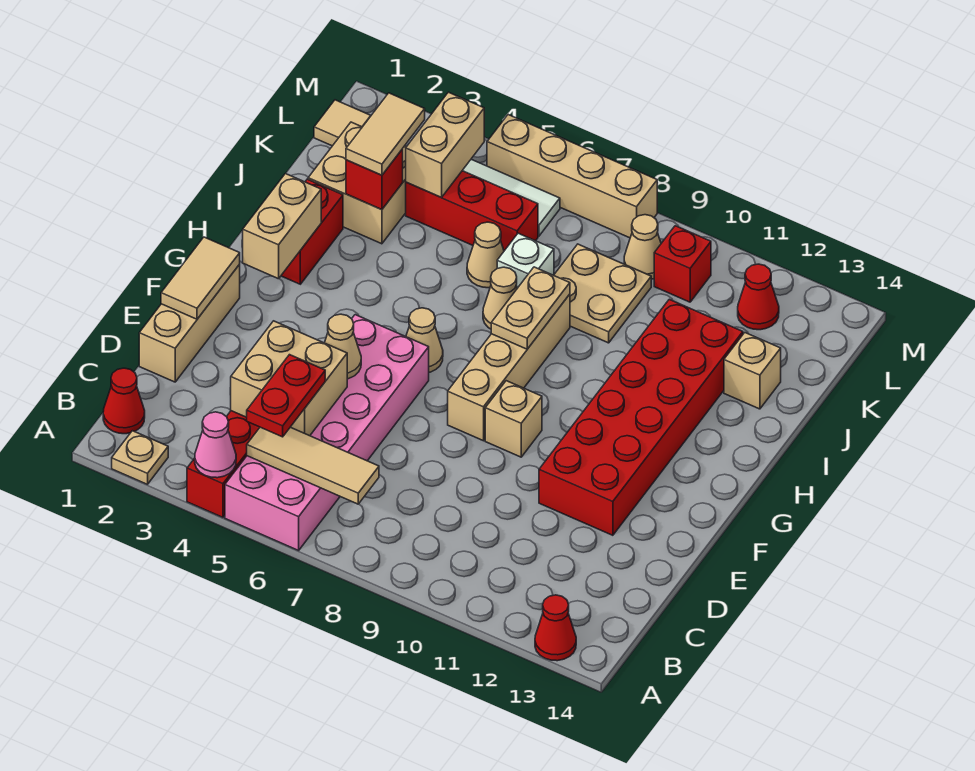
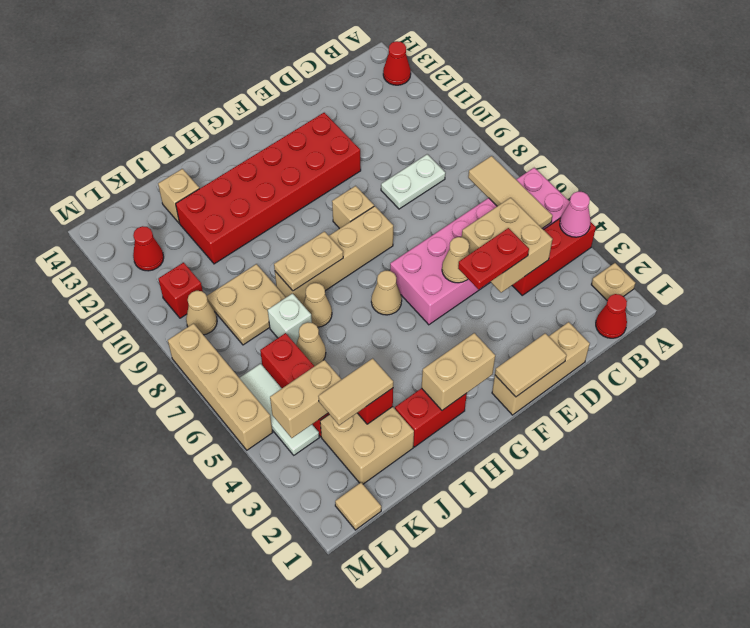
red plate B5:C5 level 3 -> red plate D4:E4 level 3
none -> white plate C9:D9 level 1

